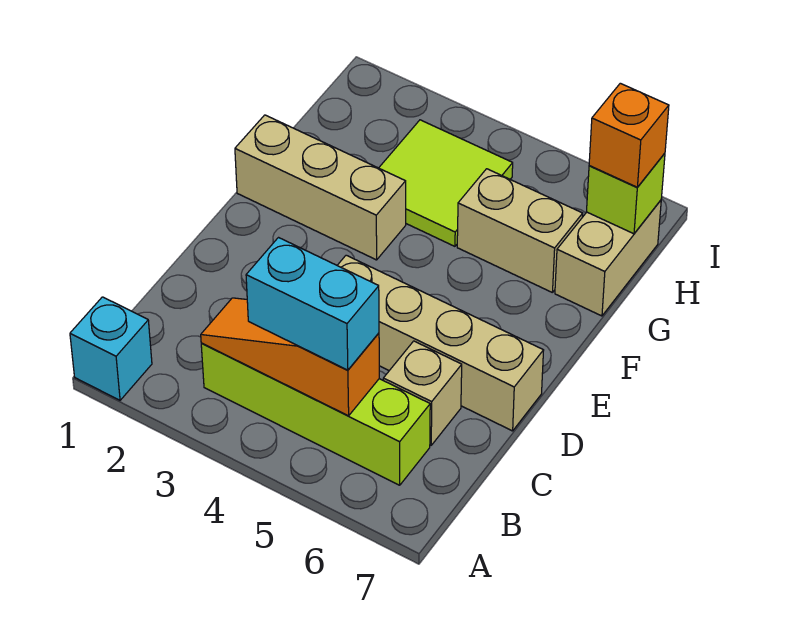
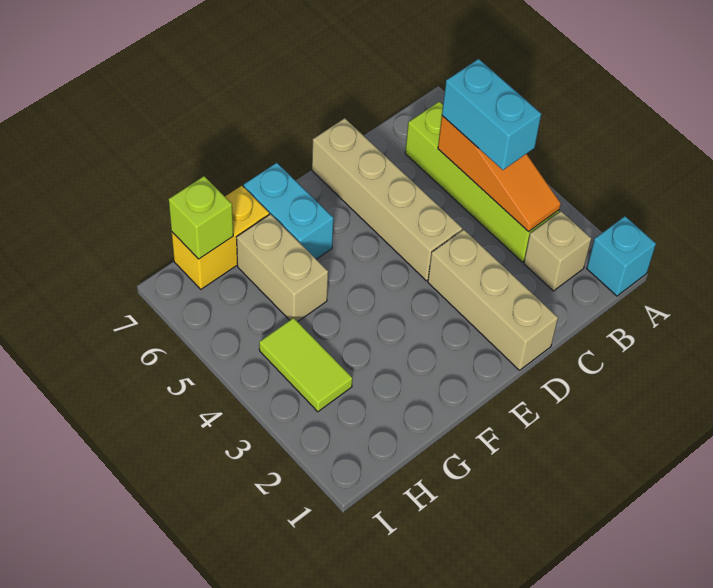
tan brick C6 level 1 -> tan brick B2 level 1
tan brick F1:F3 level 1 -> tan brick D1:D3 level 1
none -> cyan brick F6:F7 level 1
lime tile G3:H4 level 1 -> lime tile H3:H4 level 1
tan brick G7:H7 level 1 -> yellow brick G7:H7 level 1
orange brick H7 level 3 -> none

